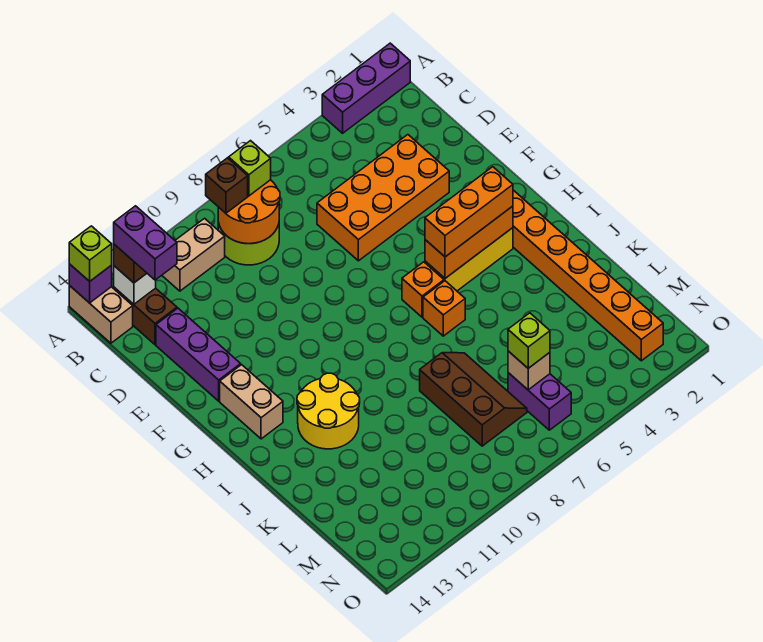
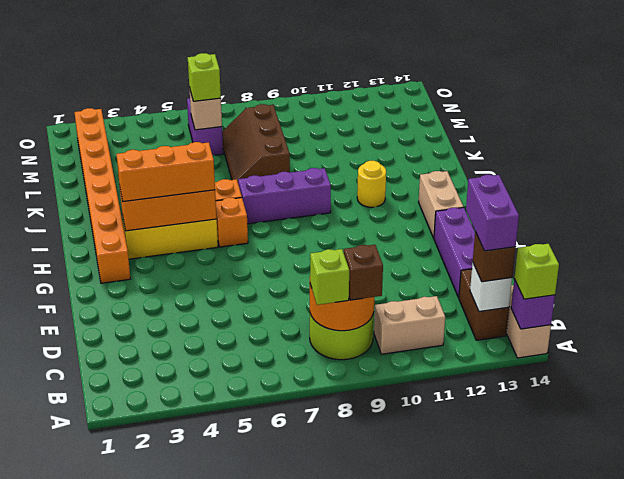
purple brick A1:A3 level 1 -> purple brick I7:I9 level 1
orange brick D3:E6 level 1 -> none
yellow round brick I11:J12 level 1 -> yellow round brick I11 level 1

